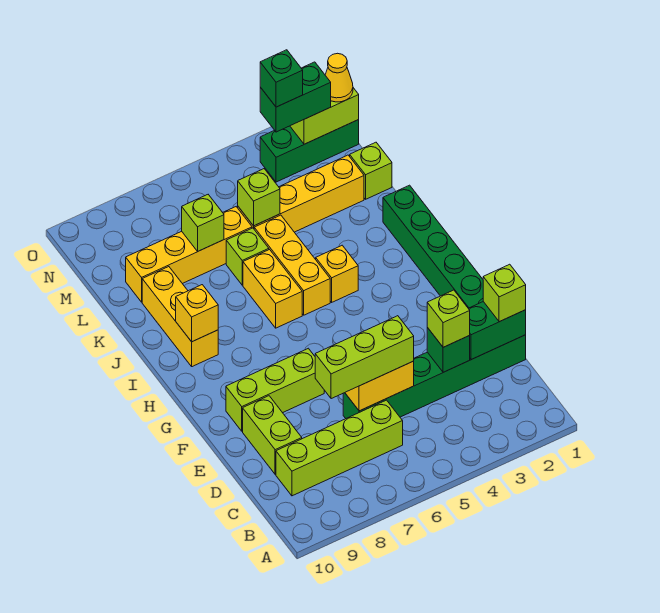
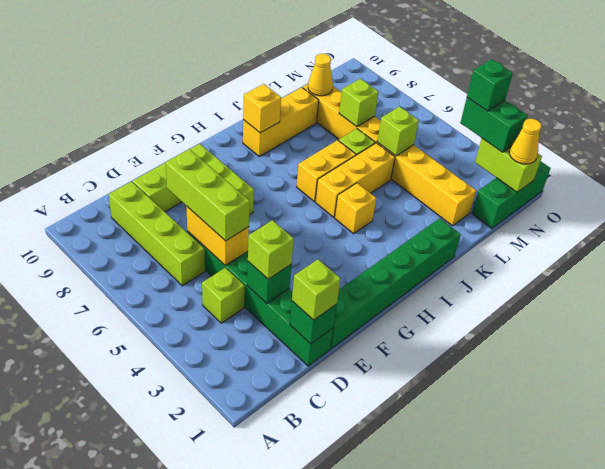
green brick D1:D2 level 2 -> green brick D1 level 2
lime brick L1 level 1 -> lime brick C4 level 1
none -> yellow cone L9 level 2
green brick N1:N3 level 1 -> green brick M1:O1 level 1

